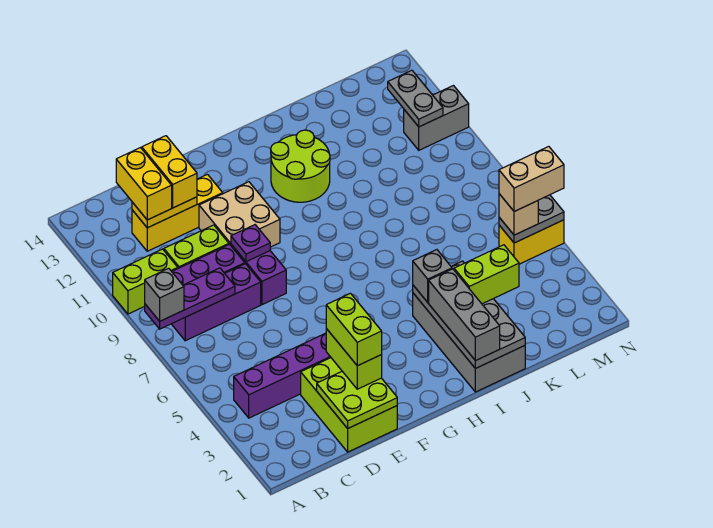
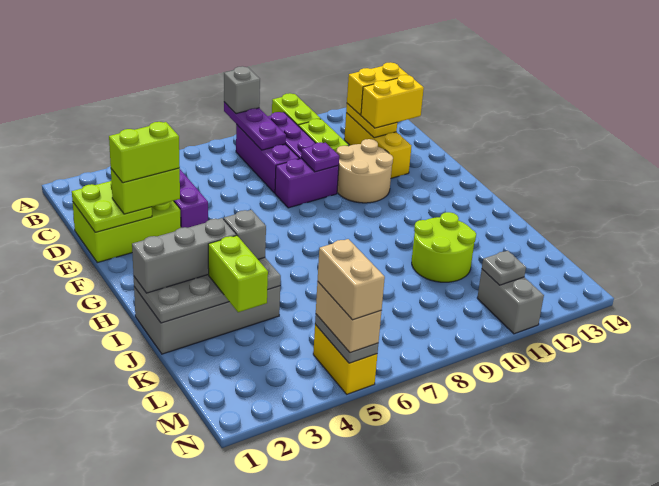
tan brick E10:F11 level 1 -> tan round brick E10:F11 level 1
lime round brick H11:I12 level 1 -> lime round brick J10:K11 level 1
tan brick M5 level 3 -> tan brick M5:N5 level 3
grey plate M11:M12 level 2 -> grey plate M11 level 2

